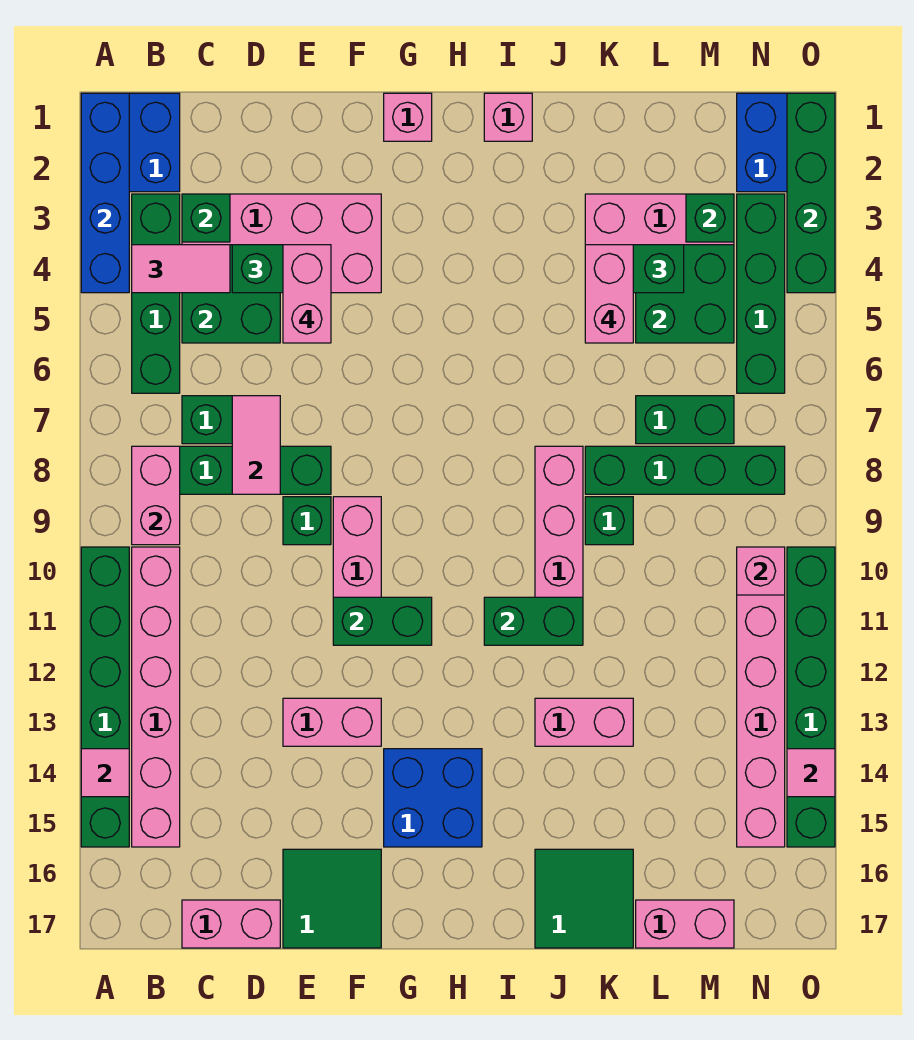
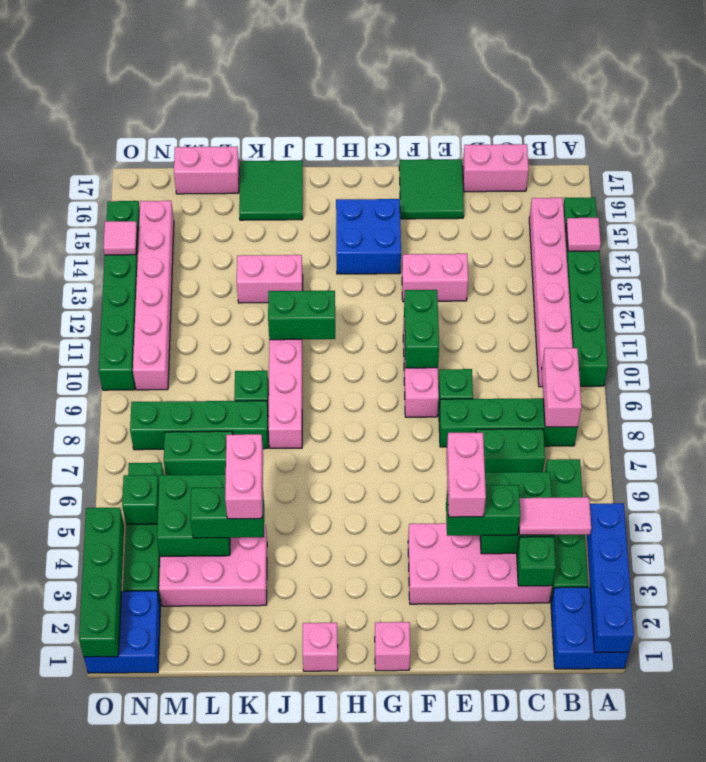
pink tile D7:D8 level 2 -> none
green brick F11:G11 level 2 -> green brick F10:F11 level 2
green brick M3 level 2 -> green brick N5 level 2
pink brick N10 level 2 -> none

